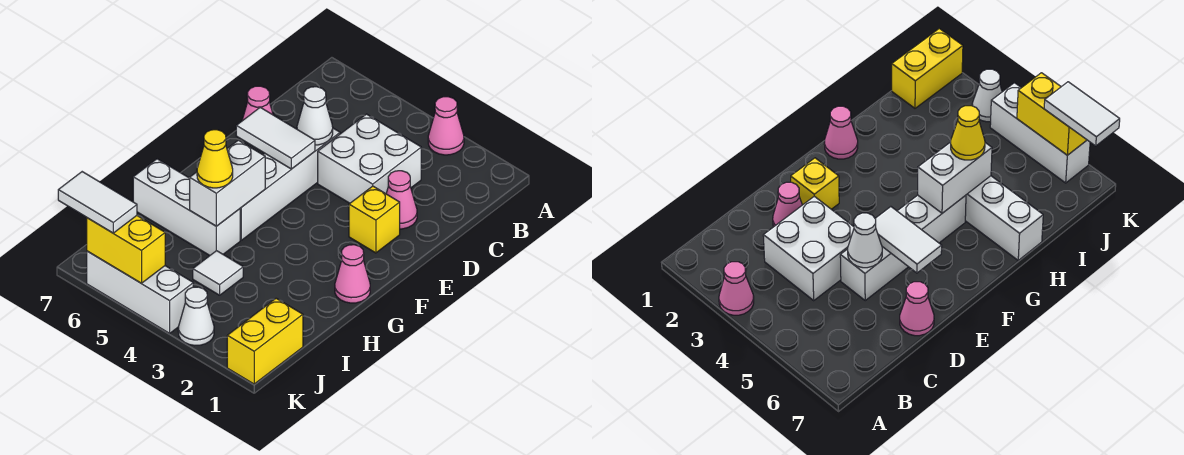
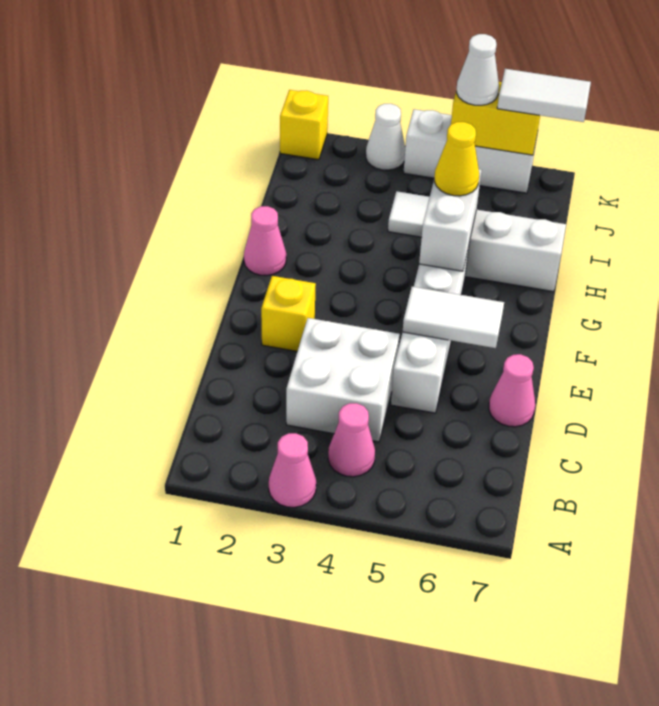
pink cone D2 level 1 -> pink cone B4 level 1
white cone D5 level 2 -> white cone K5 level 3
yellow brick J1:K1 level 1 -> yellow brick K1 level 1

